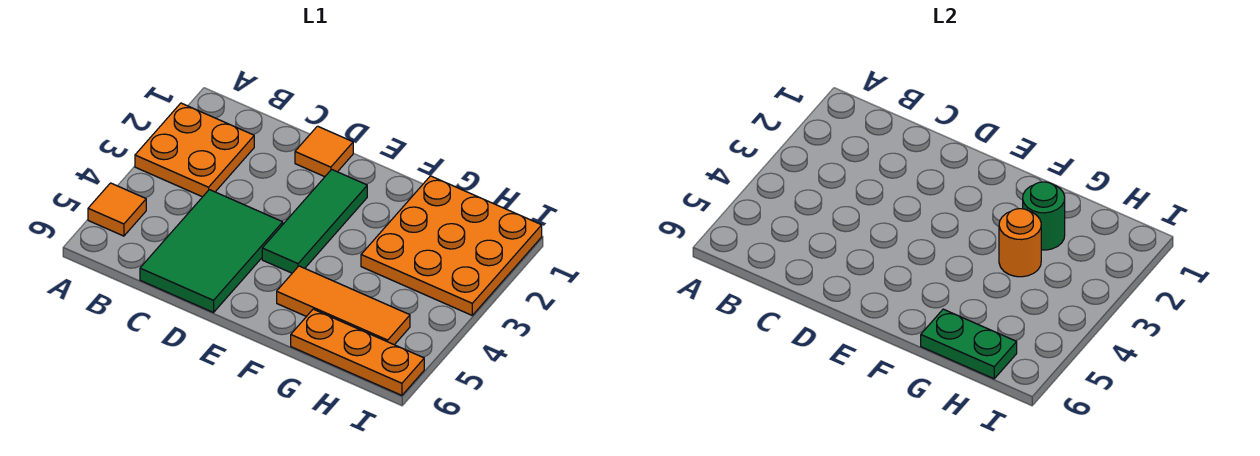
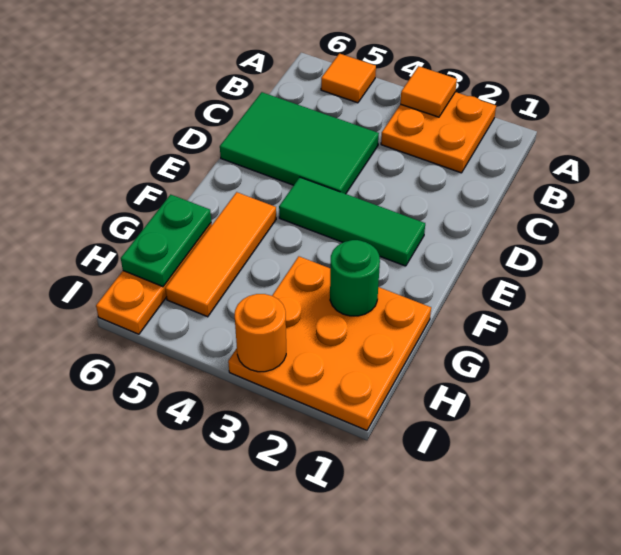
orange tile D1 level 1 -> orange tile A3 level 2
orange round brick G3 level 2 -> orange round brick I3 level 2

